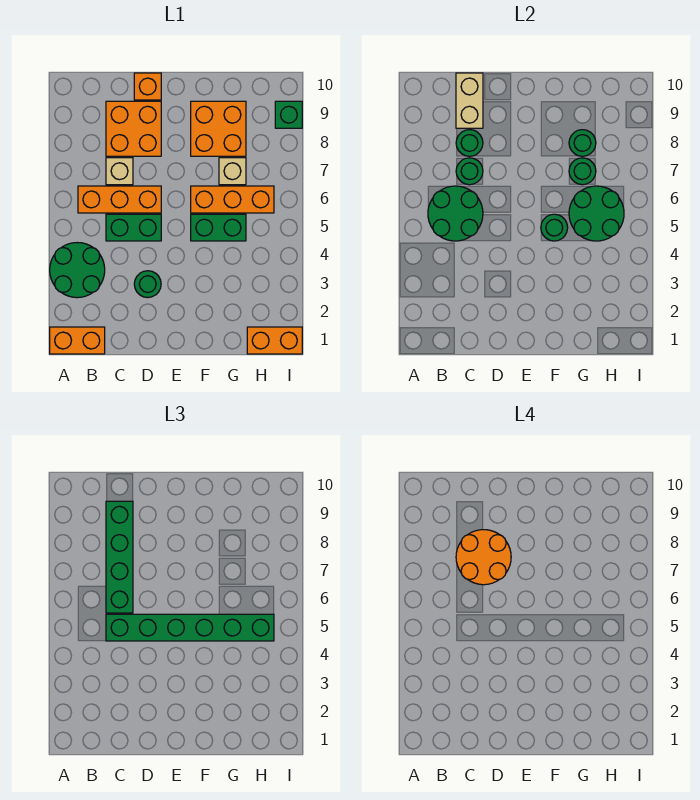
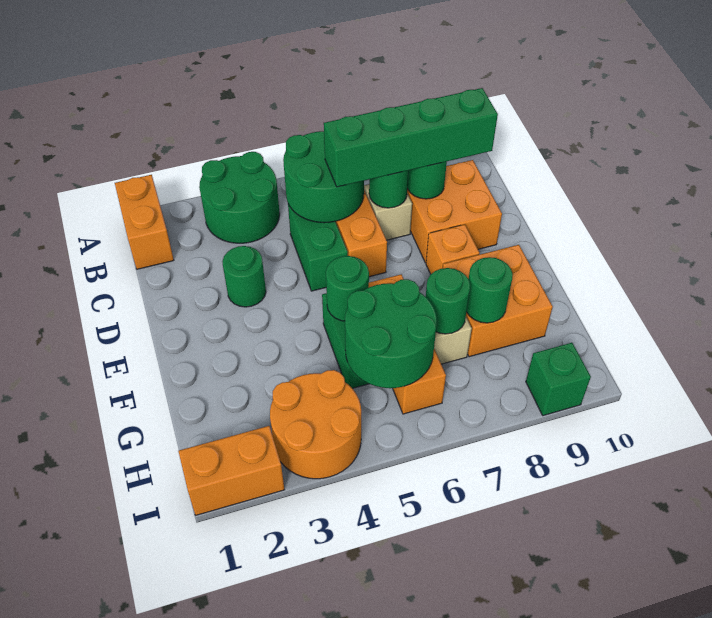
green brick C5:H5 level 3 -> none
orange round brick C7:D8 level 4 -> orange round brick H3:I4 level 1
tan brick C9:C10 level 2 -> none
orange brick D10 level 1 -> orange brick E8 level 1
orange brick H1:I1 level 1 -> orange brick I1:I2 level 1

